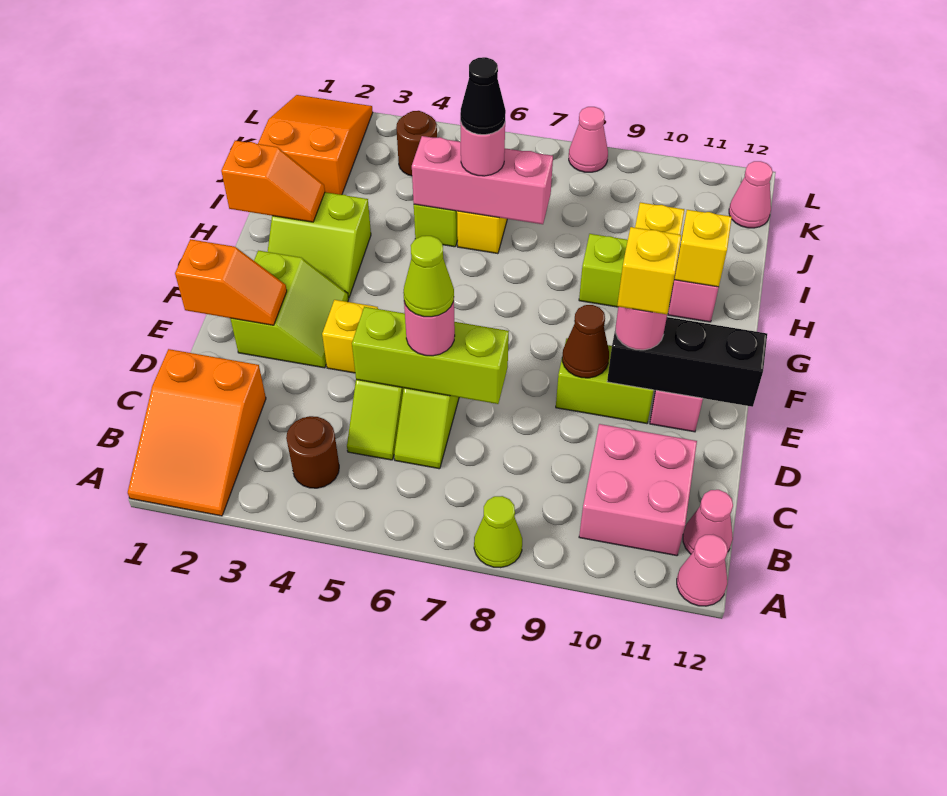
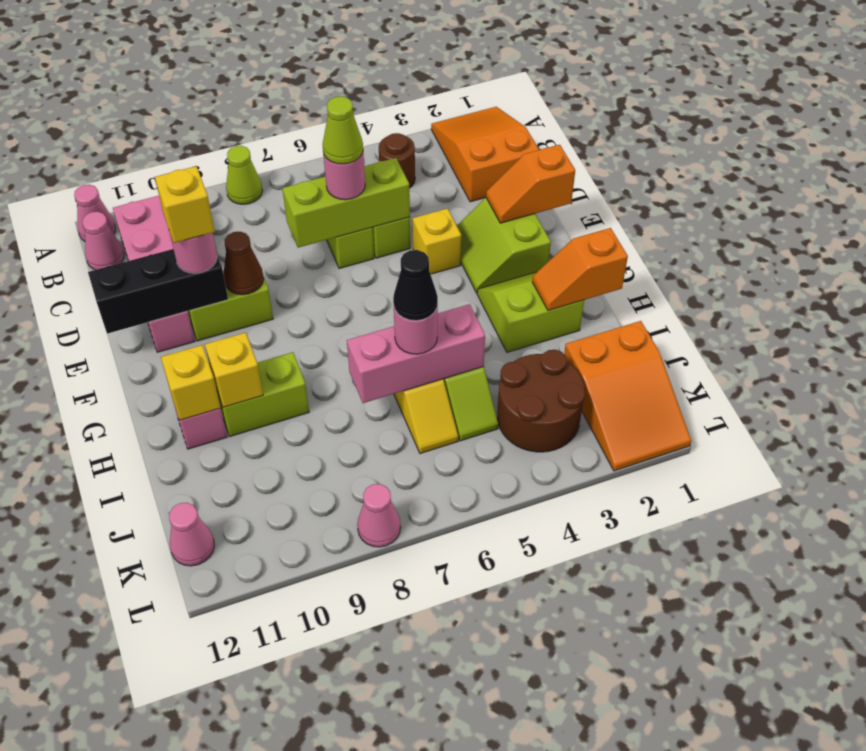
brown round brick K4 level 1 -> brown round brick J3:K4 level 1

